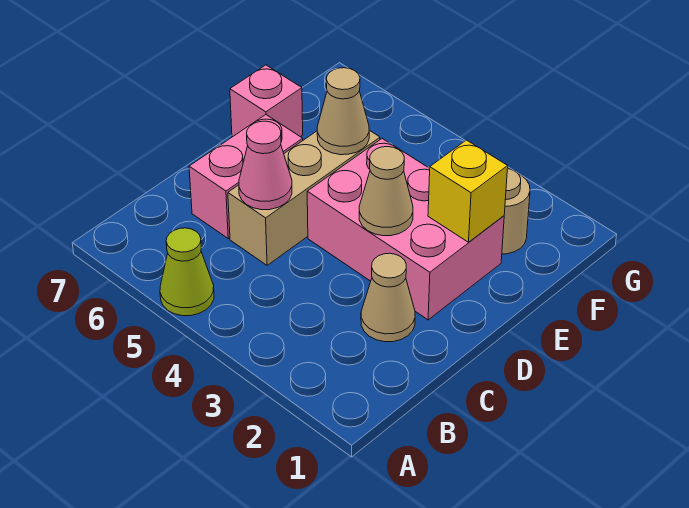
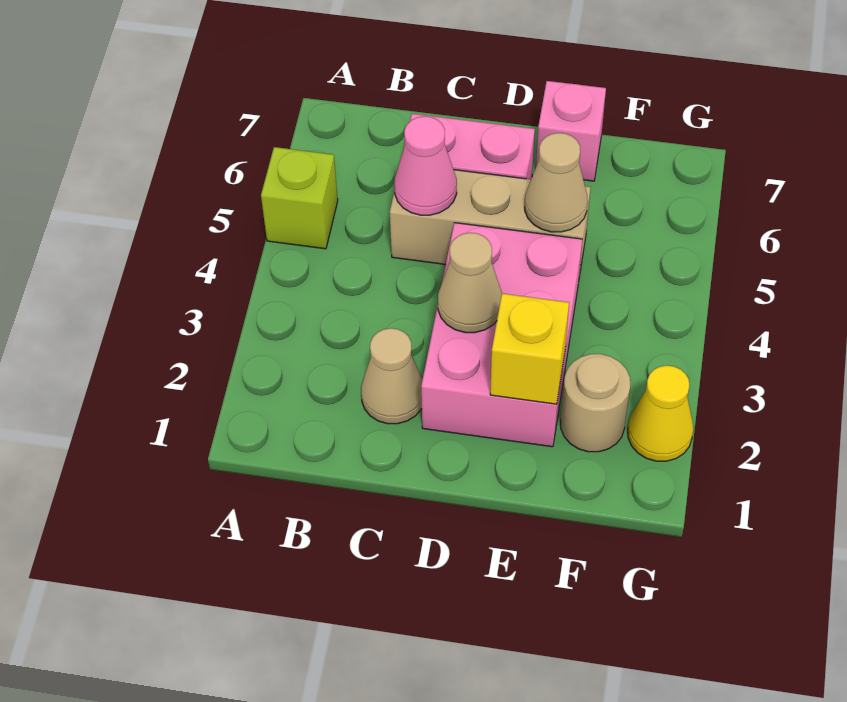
lime cone A5 level 1 -> lime brick A5 level 1
none -> yellow cone G2 level 1

